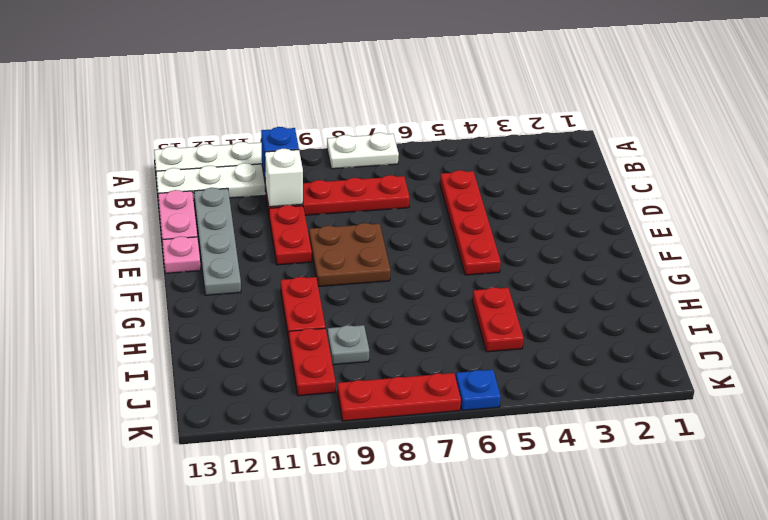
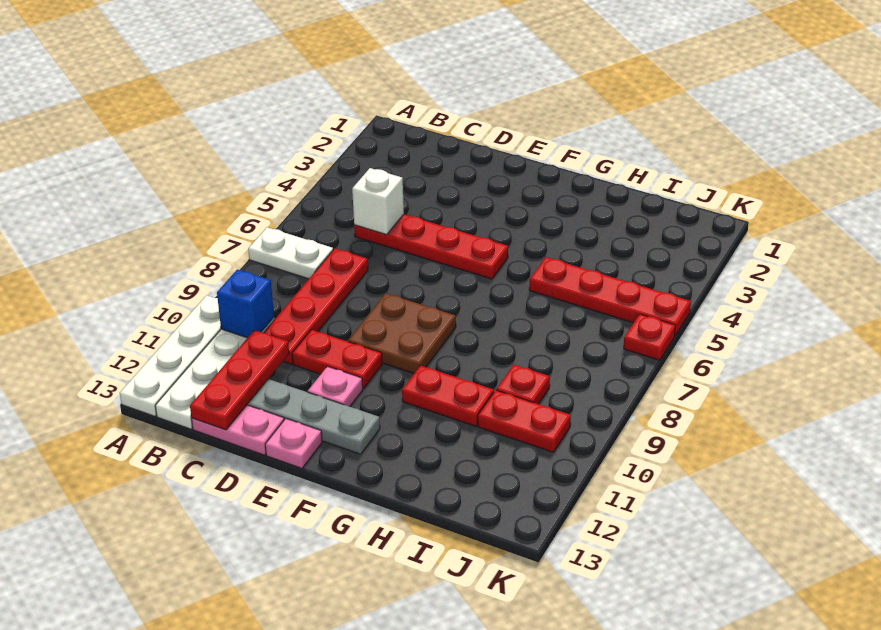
white plate A7:A8 level 1 -> white plate A7:B7 level 1
white brick C10 level 2 -> white brick C5 level 2
none -> pink plate E11 level 1
red plate H5:I5 level 1 -> red plate H5:K5 level 1
grey plate I9 level 1 -> red plate I9 level 1
blue plate K6 level 1 -> red plate K6 level 1
red plate K7:K9 level 1 -> red plate C11:C13 level 2

